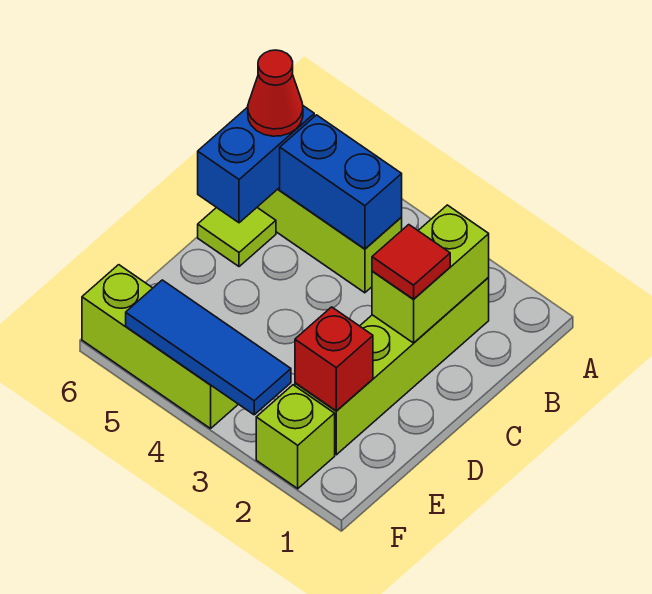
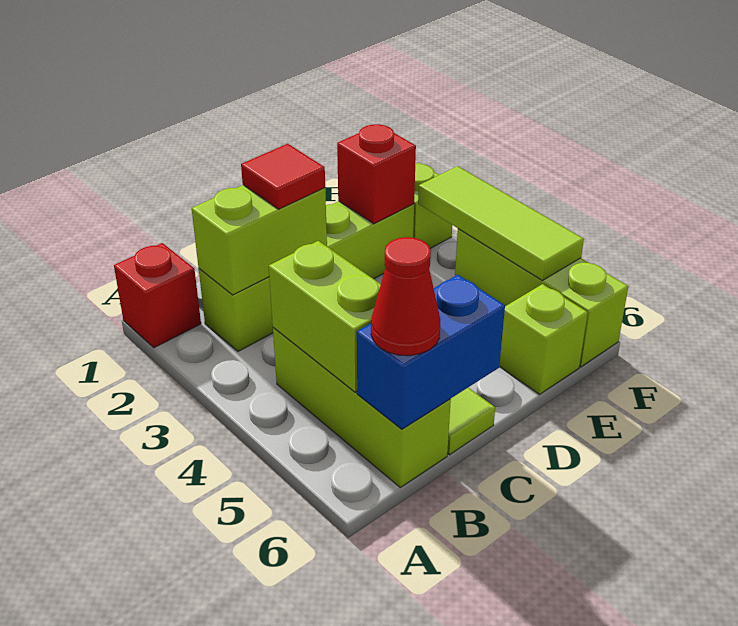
none -> red brick A1 level 1
blue brick B4:B5 level 2 -> lime brick B4:B5 level 2
none -> lime brick E6 level 1
blue tile F3:F5 level 2 -> lime tile F3:F5 level 2

